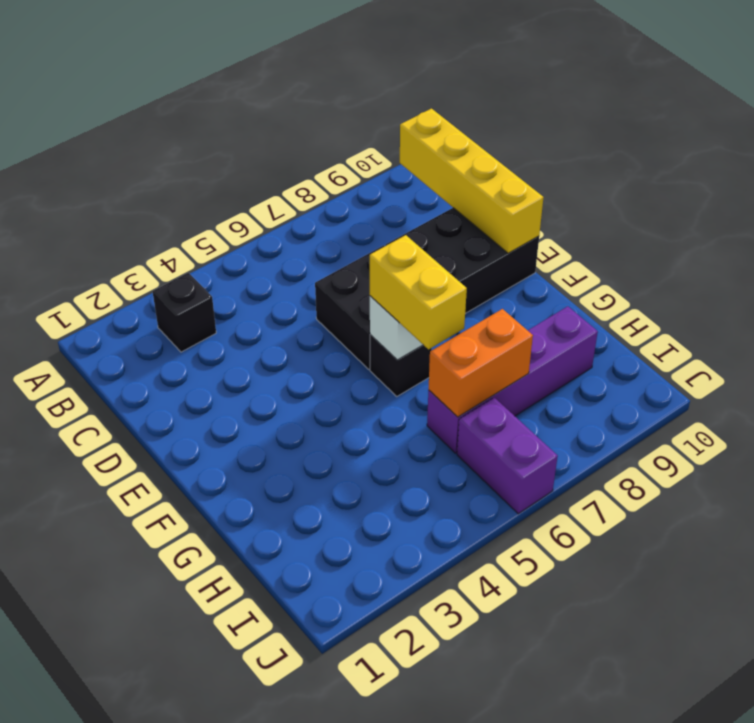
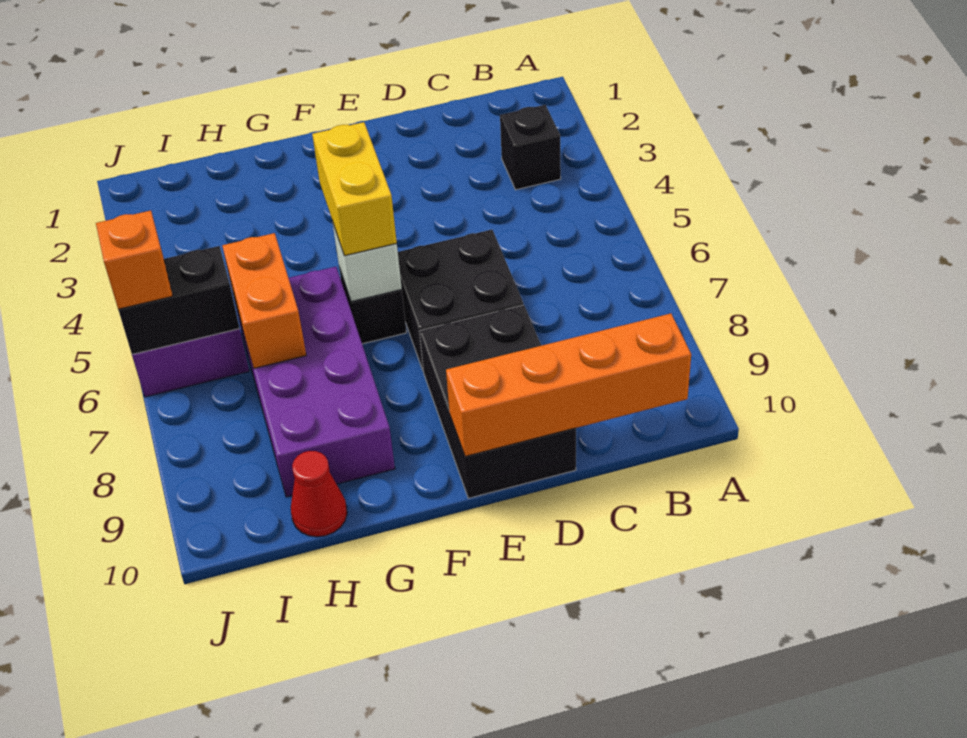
yellow brick B10:E10 level 2 -> orange brick B10:E10 level 2
yellow brick F6:G6 level 3 -> yellow brick F5:F6 level 3
purple brick H6:H9 level 1 -> purple brick G6:H9 level 1
none -> red cone H10 level 1
none -> black brick I6:J6 level 2
none -> orange brick J6 level 3

